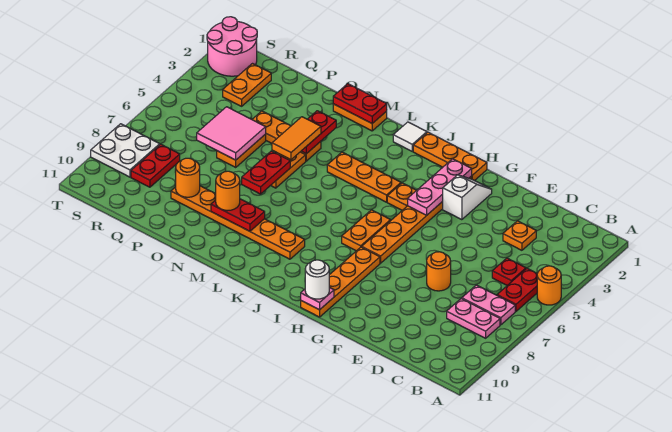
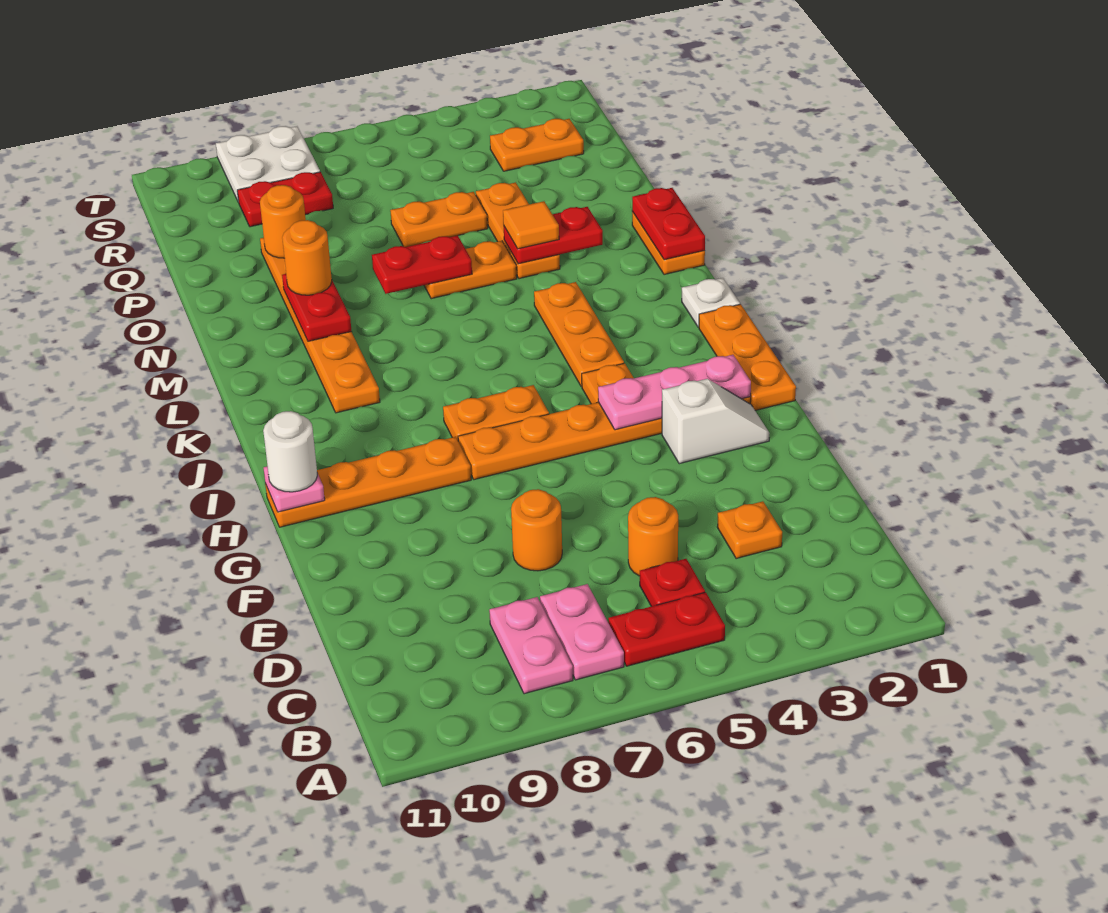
orange round brick A5 level 1 -> orange round brick D5 level 1
white tile K1 level 1 -> white plate K1 level 1
orange tile N4:N5 level 3 -> orange tile N4 level 3
pink tile P5:Q6 level 2 -> none
pink round brick S1:T2 level 1 -> none

